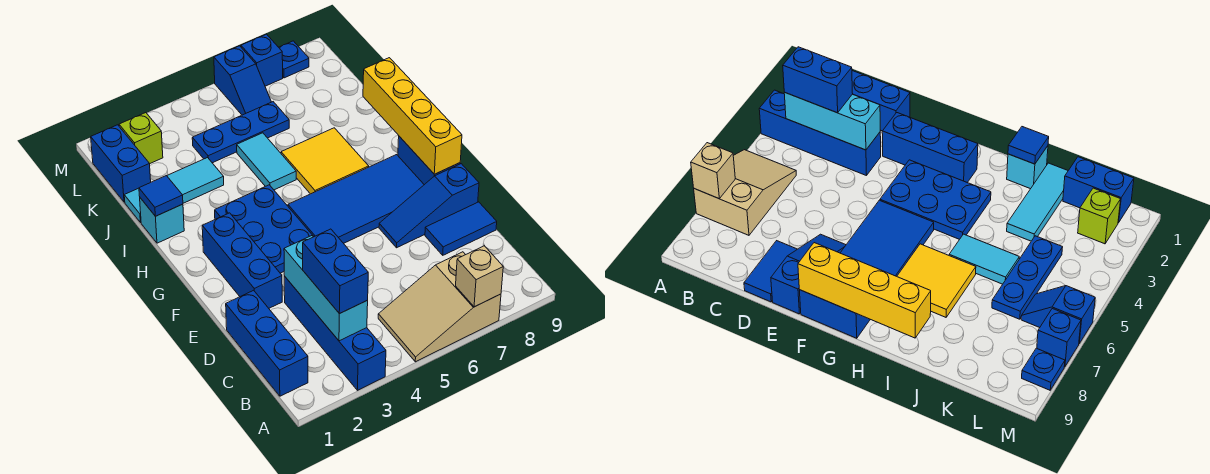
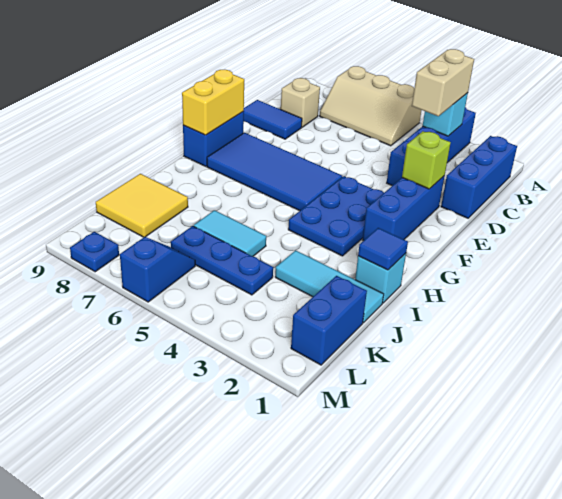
tan slope A5:B7 level 1 top 7 -> tan slope A5:B7 level 1 top A
tan brick A7 level 2 -> tan brick C8 level 1
cyan brick B3:D3 level 2 -> cyan brick B3 level 2
blue brick B3:C3 level 3 -> tan brick B3:C3 level 3
blue slope E7:E9 level 1 top 9 -> none
yellow brick F9:I9 level 2 -> yellow brick F9:G9 level 2
yellow tile H6:I7 level 1 -> yellow tile J8:K9 level 1
cyan tile I5:J5 level 1 -> cyan tile J5:J6 level 1
lime brick L2 level 1 -> lime brick E2 level 2
blue brick M7 level 1 -> none

